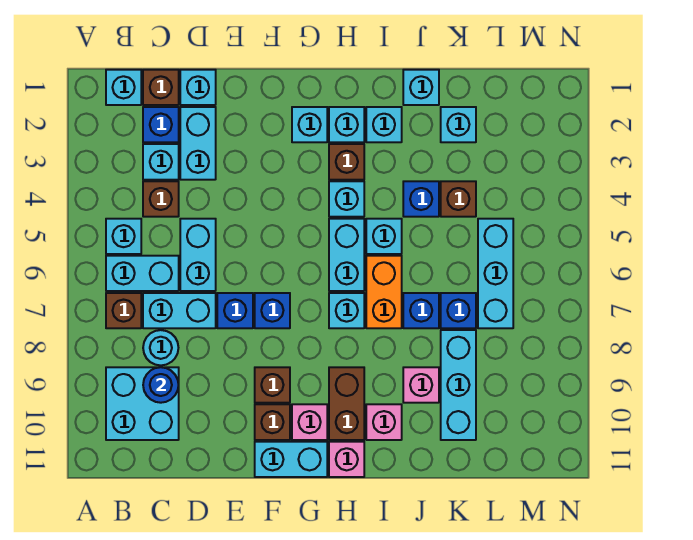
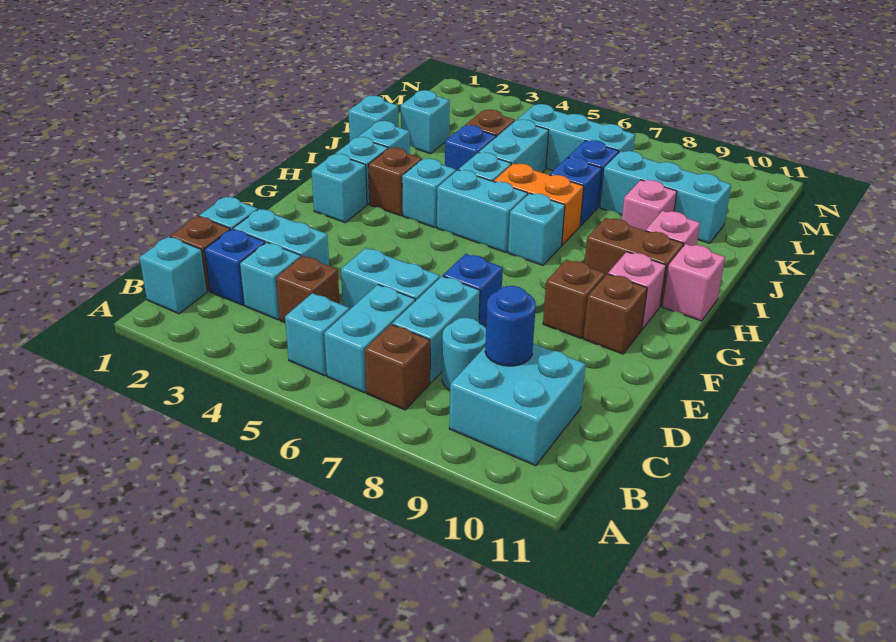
blue brick F7 level 1 -> none
cyan brick F11:G11 level 1 -> cyan brick J5:K5 level 1

